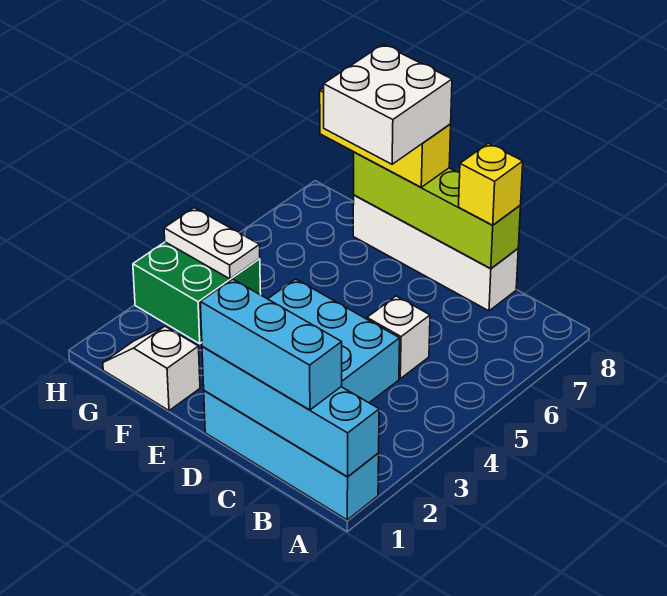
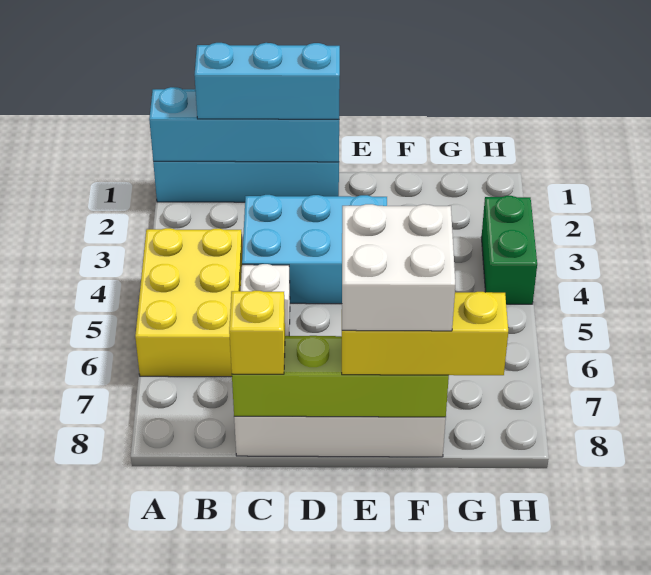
none -> yellow brick A4:B6 level 1
white slope F1:G1 level 1 top F -> none
green brick G3:H4 level 1 -> green brick H3:H4 level 1
white plate G4:H4 level 2 -> none

